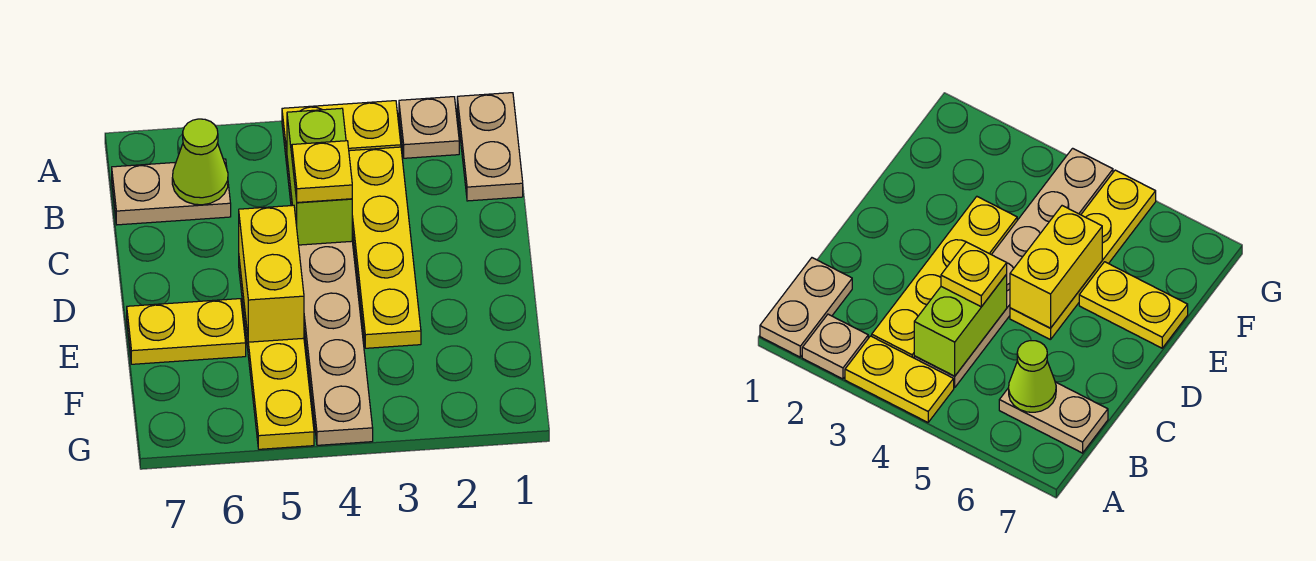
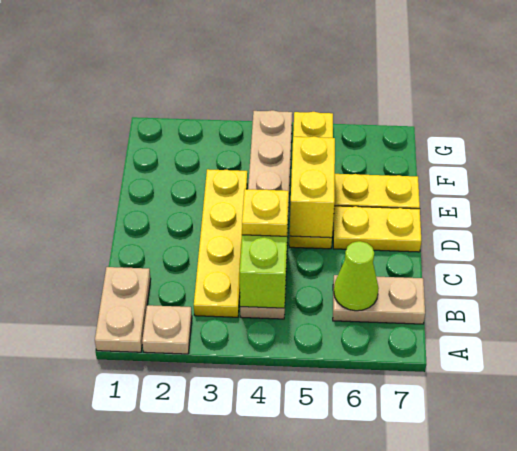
yellow plate A3:A4 level 1 -> yellow plate D6:D7 level 1

